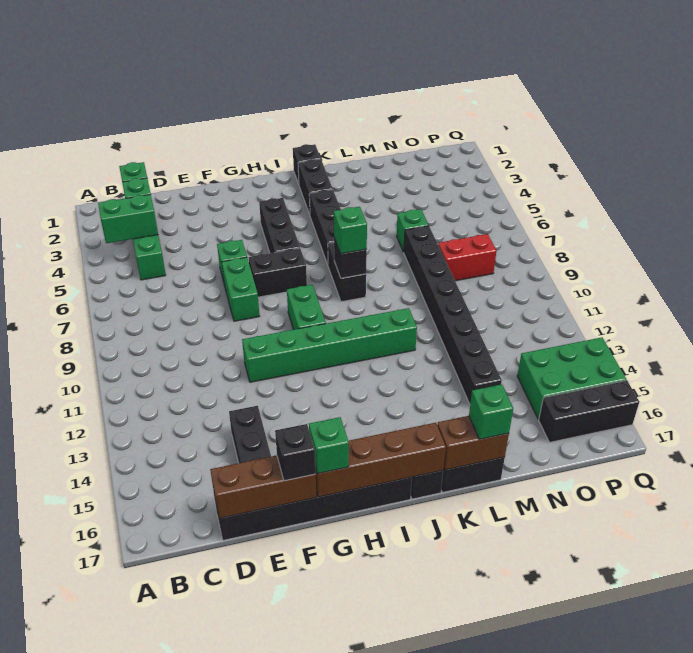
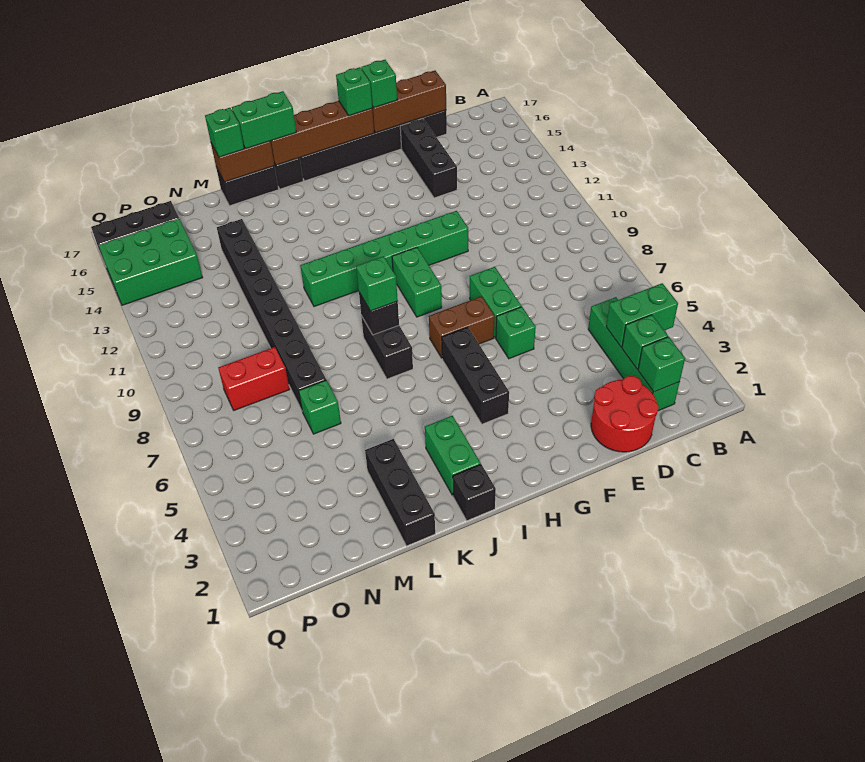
none -> red round brick D1:E2 level 1
black brick F17 level 3 -> green brick F17 level 3
black brick G7:H7 level 1 -> brown brick G7:H7 level 1
black brick J2:J3 level 1 -> green brick J2:J3 level 1
black brick J4:J6 level 1 -> black brick L1:L3 level 1
none -> green brick J17:K17 level 3

